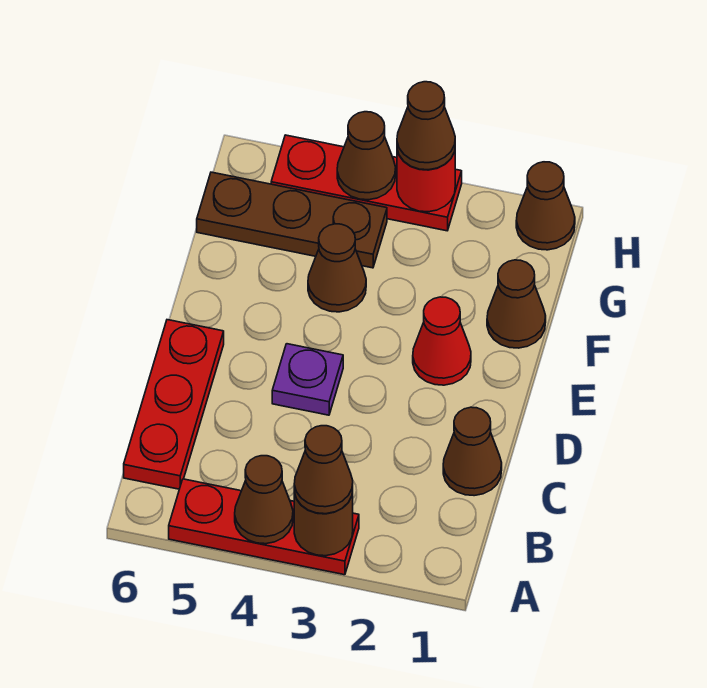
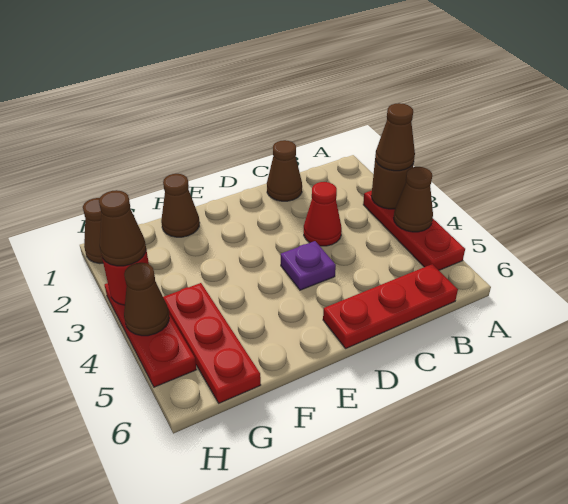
red cone E2 level 1 -> red cone C3 level 1
brown cone F4 level 1 -> none
brown plate G4:G6 level 1 -> red plate G4:G6 level 1

